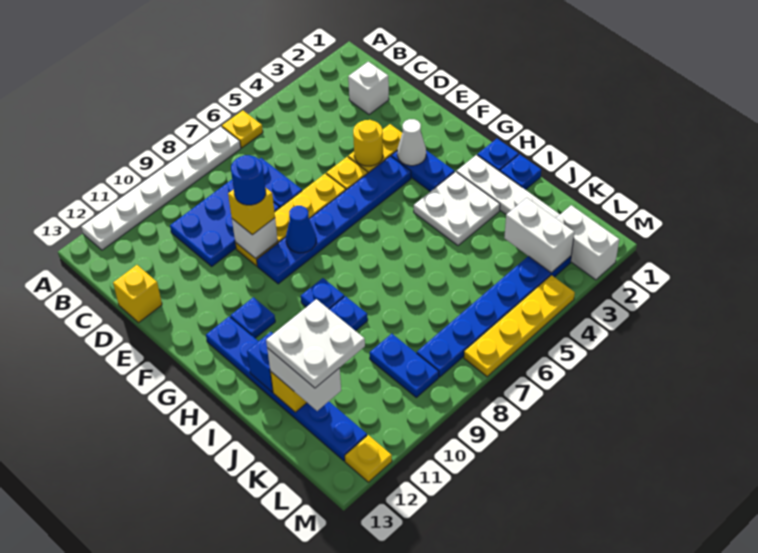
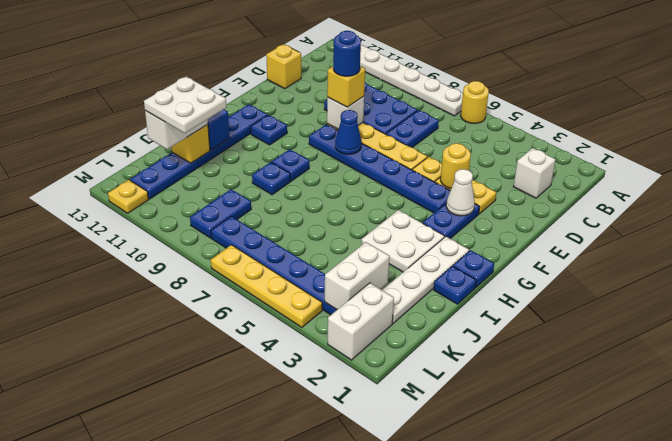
yellow plate A6 level 1 -> yellow round brick A6 level 1

